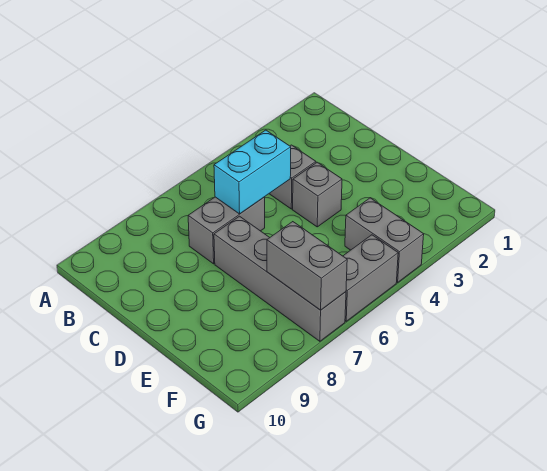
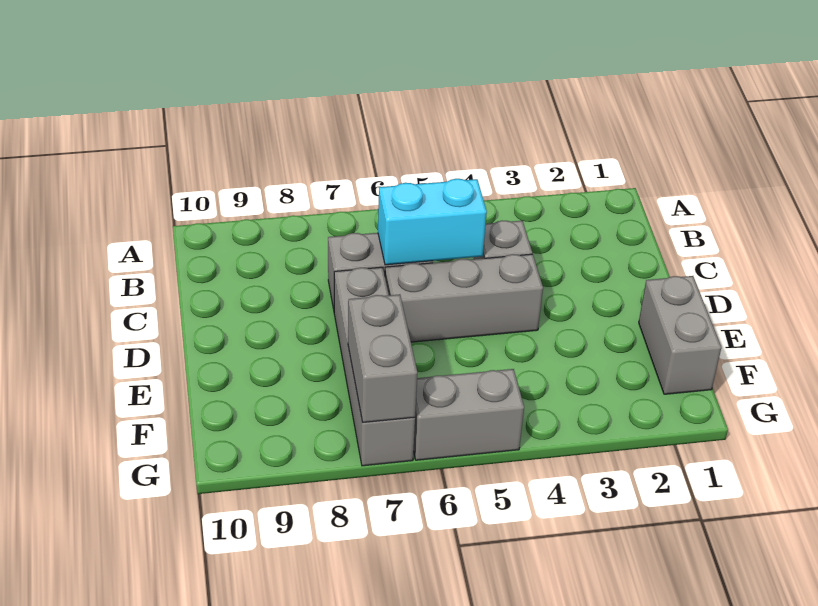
grey brick D4 level 1 -> grey brick D4:D6 level 1
grey brick F4:G4 level 1 -> grey brick E1:F1 level 1

